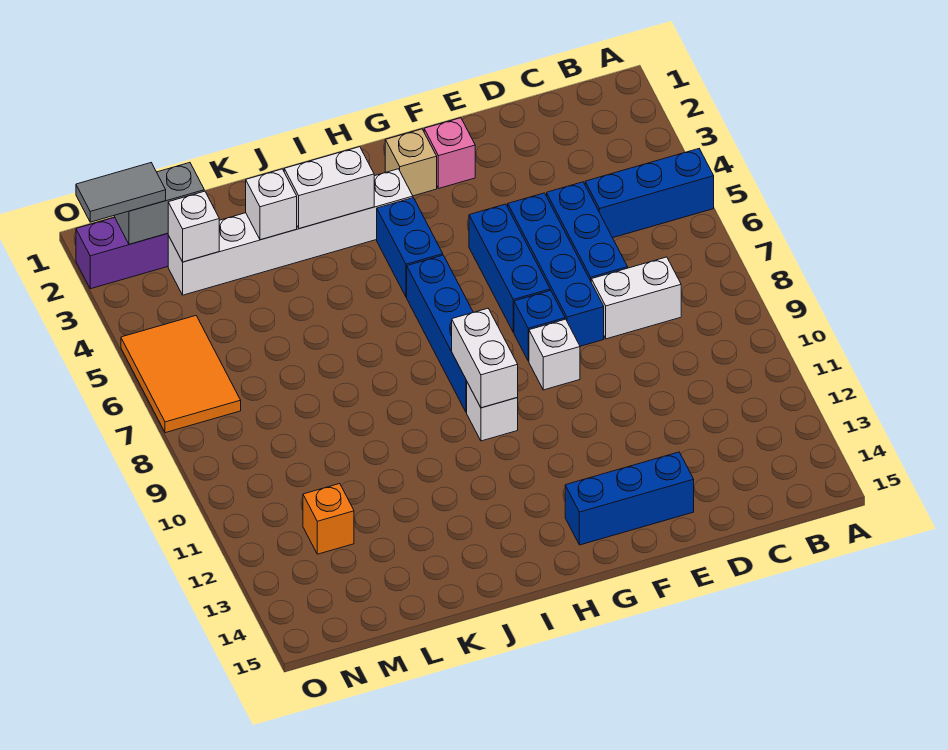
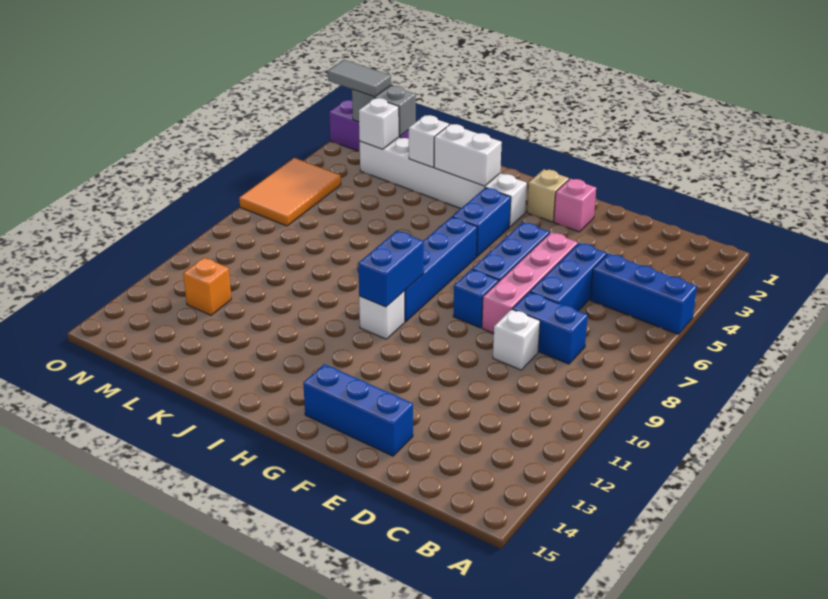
white brick C8:D8 level 1 -> blue brick C8:D8 level 1
blue brick E5:E8 level 1 -> pink brick E5:E8 level 1
white brick F9 level 1 -> white brick D9 level 1
white brick H9:H10 level 2 -> blue brick H9:H10 level 2

